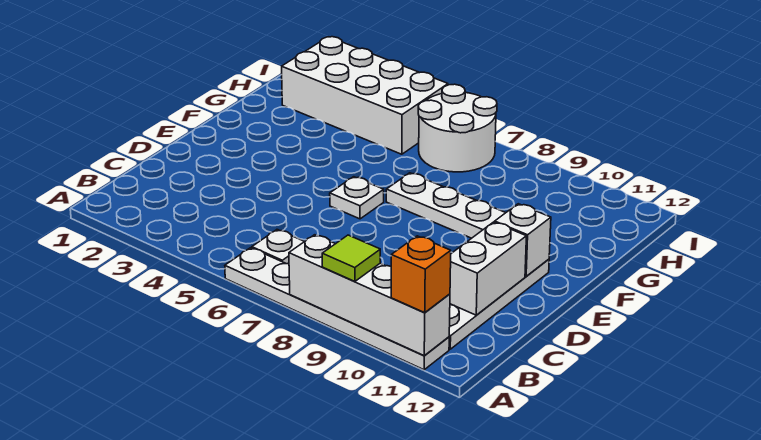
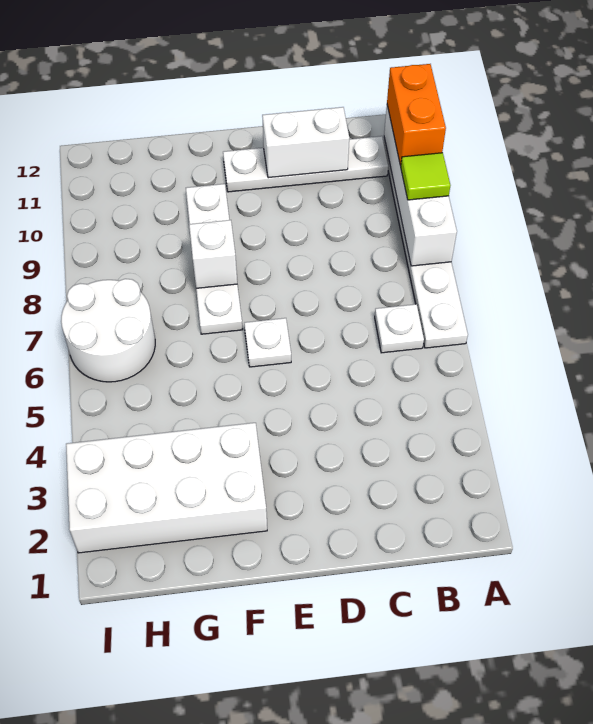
orange brick A11 level 3 -> orange brick A10:A11 level 3
white brick E11 level 2 -> white brick F8 level 2
white brick H2:I5 level 1 -> white brick F2:I3 level 1

